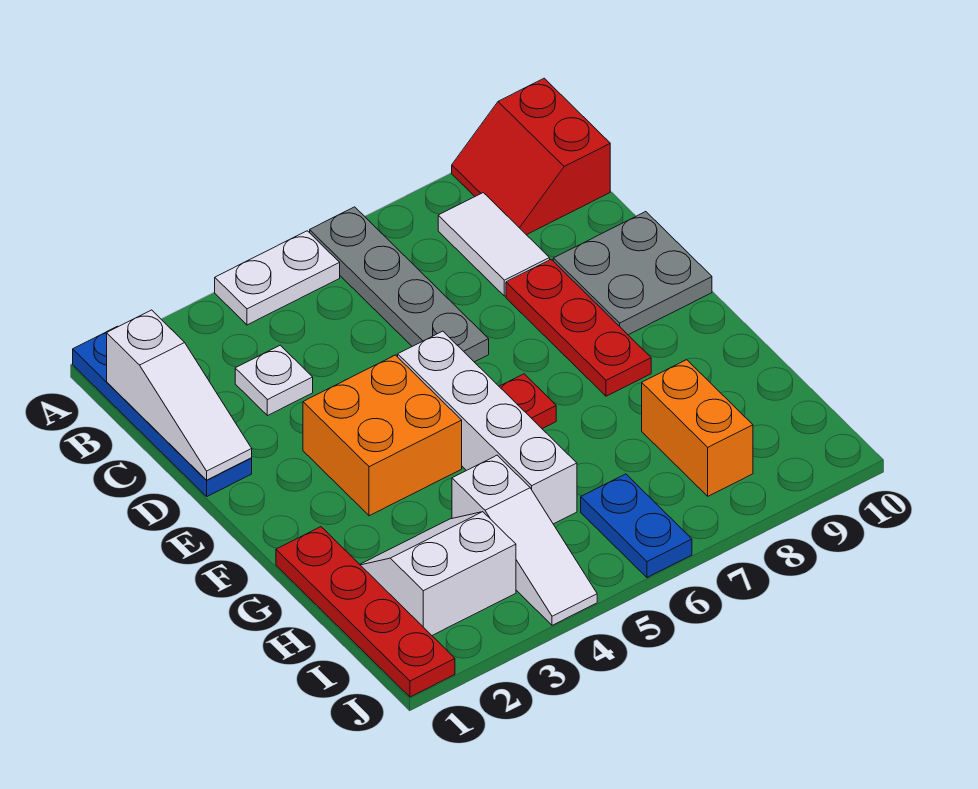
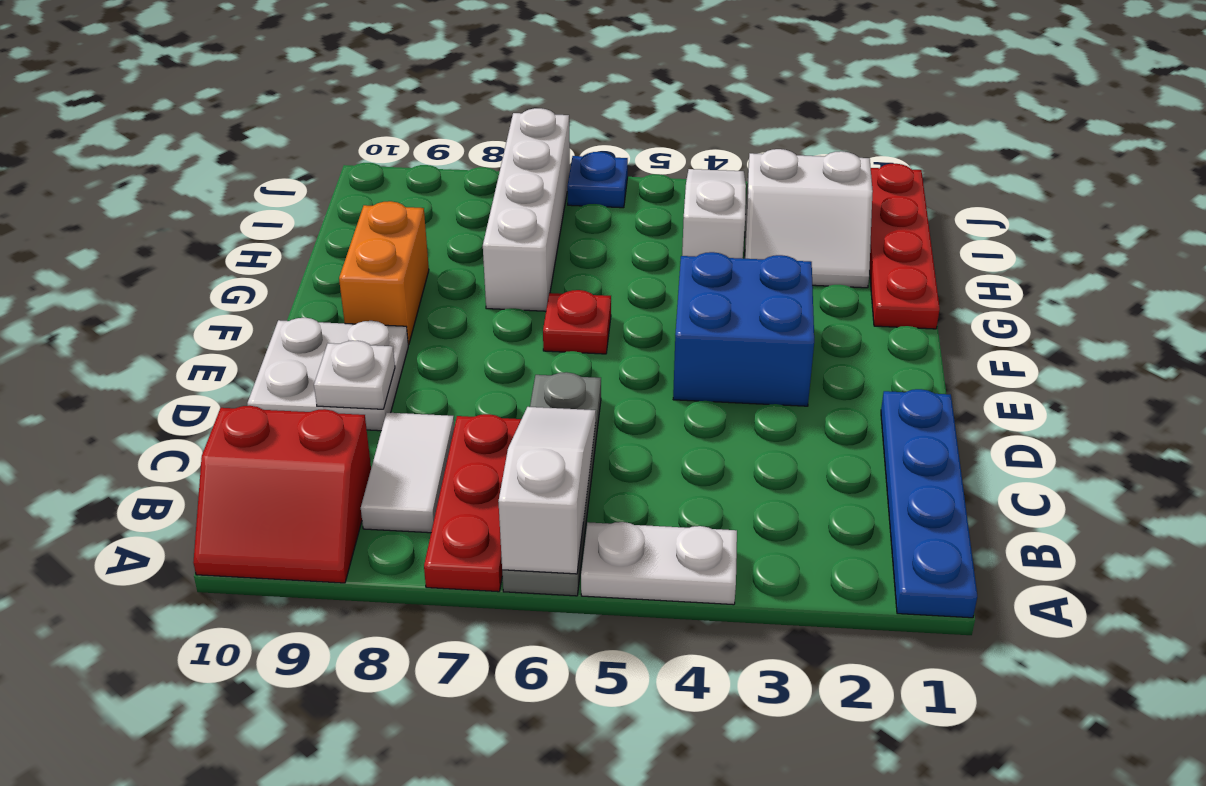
red slope A9:B10 level 1 top 10 -> red slope A9:B10 level 1 top B
white slope B1:D1 level 2 top B -> white slope A6:C6 level 2 top A
white plate C3 level 1 -> white plate D9 level 2
red plate D8:F8 level 1 -> red plate A7:C7 level 1
grey plate D9:E10 level 1 -> white plate D9:E10 level 1
orange brick E3:F4 level 1 -> blue brick E3:F4 level 1
white brick E5:H5 level 1 -> white brick G7:J7 level 1
orange brick H8:I8 level 1 -> orange brick F9:G9 level 1
blue plate I6:J6 level 1 -> blue plate J6 level 1

